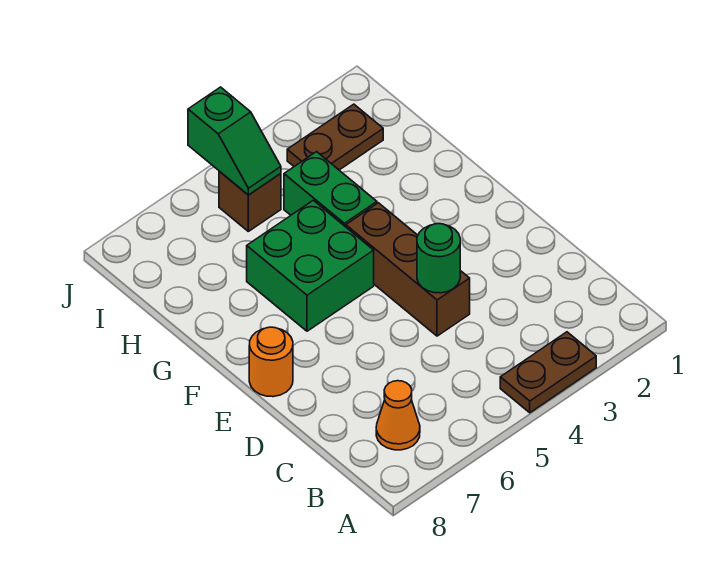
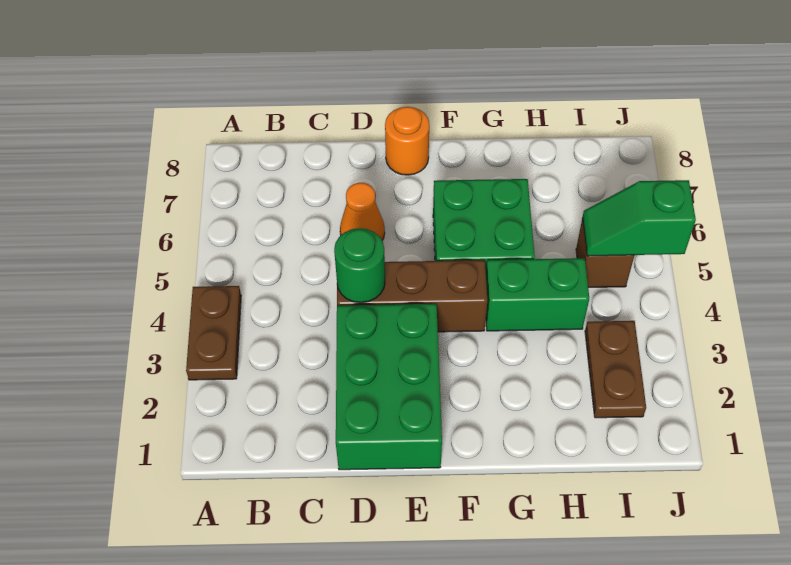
orange cone B7 level 1 -> orange cone D6 level 1
none -> green brick D1:E3 level 1

